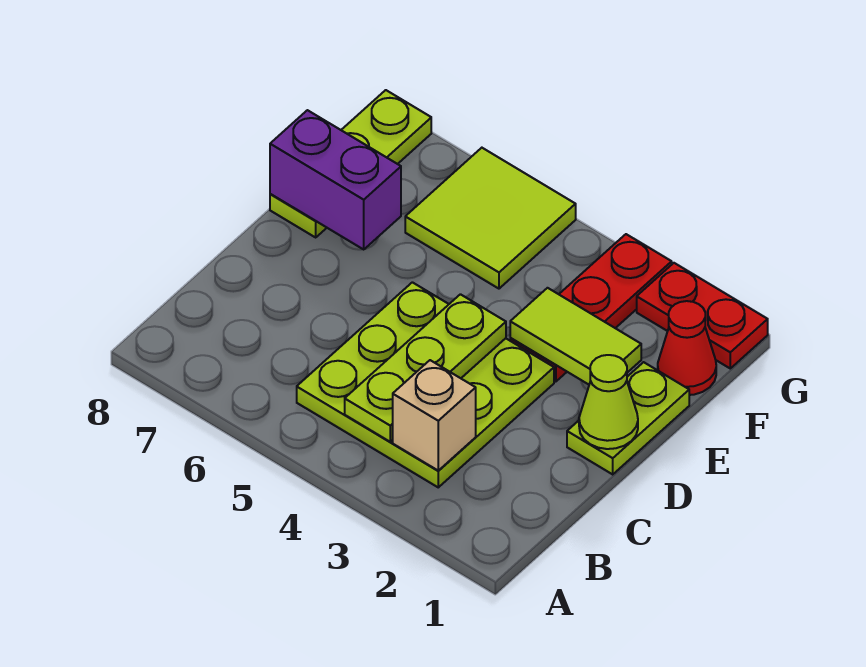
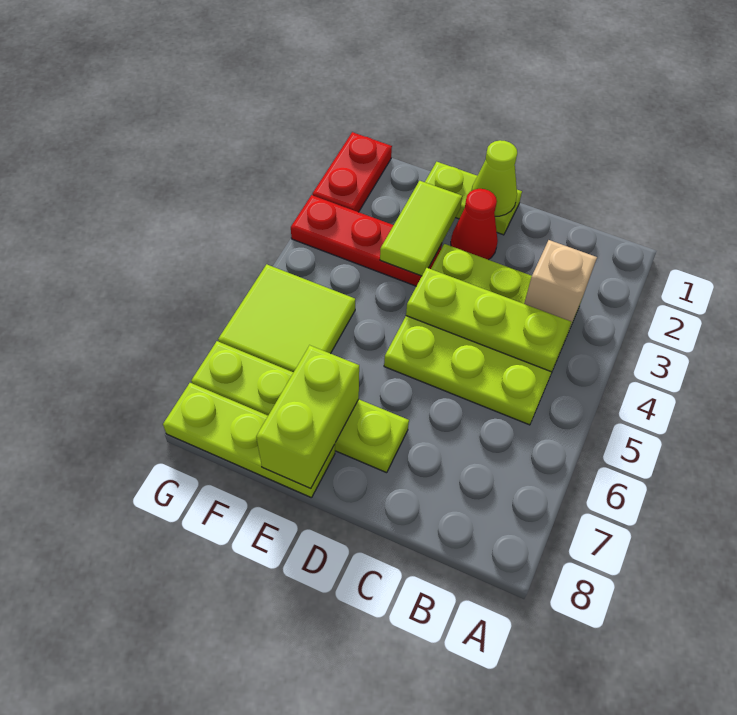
none -> lime plate D7:G7 level 1
purple brick E7:E8 level 2 -> lime brick E7:E8 level 2
red cone F1 level 1 -> red cone D2 level 1

